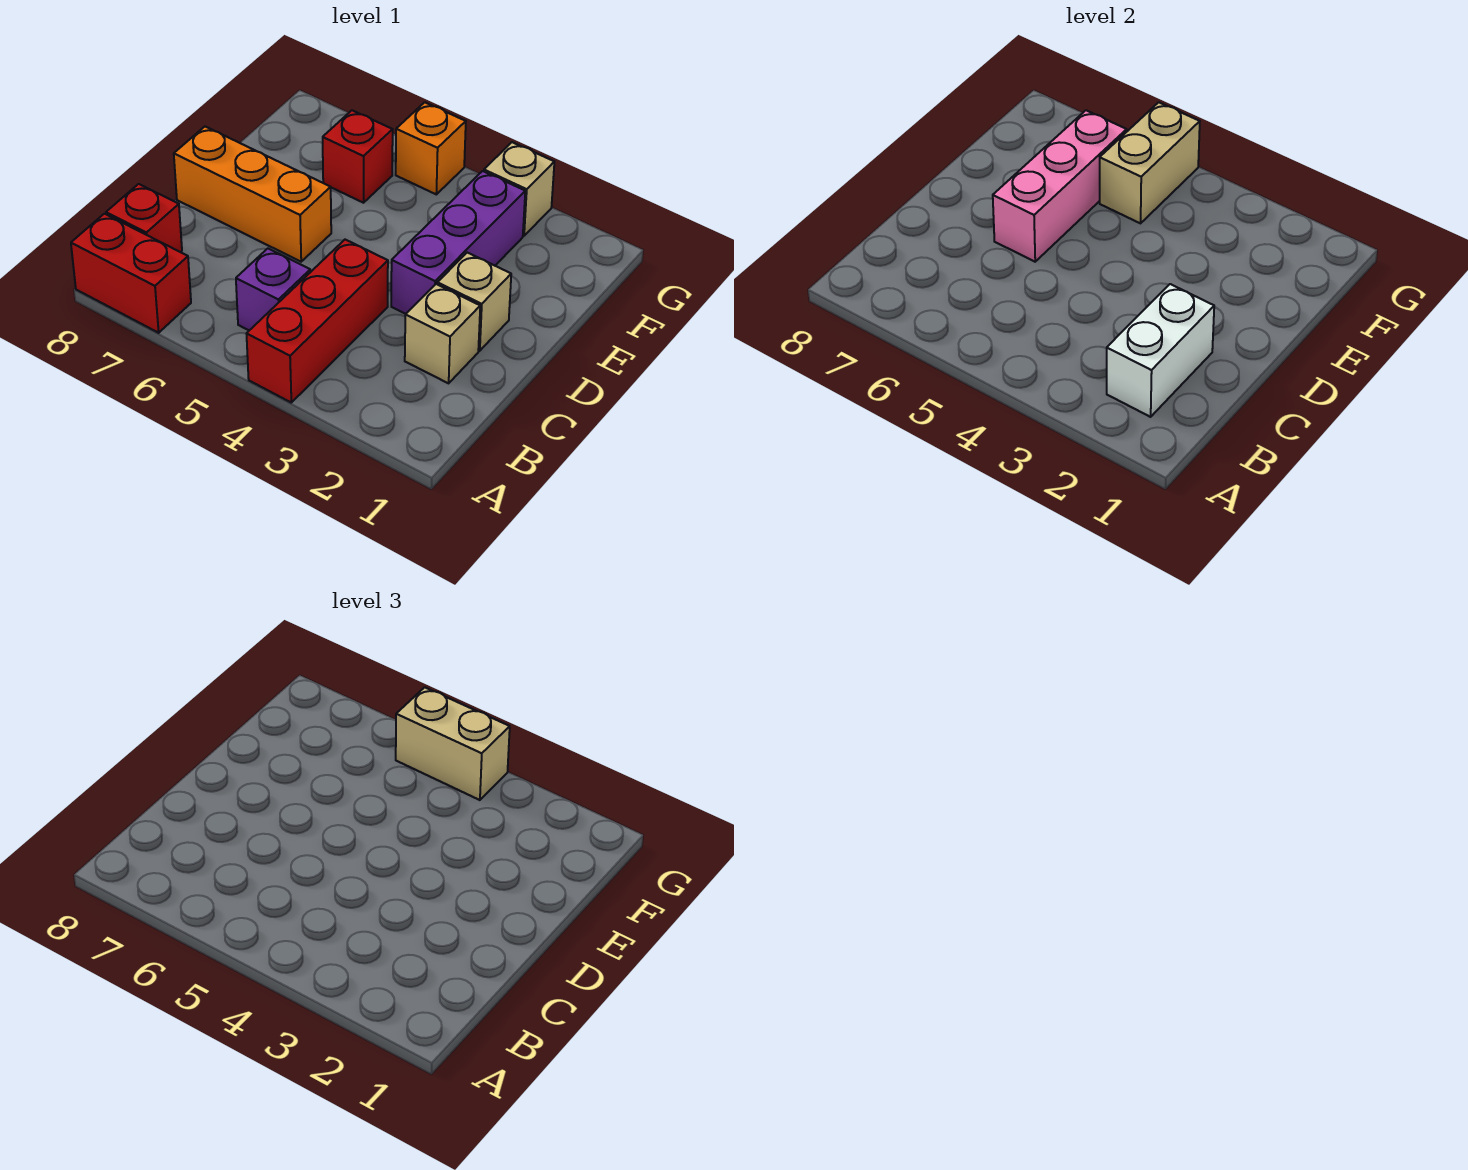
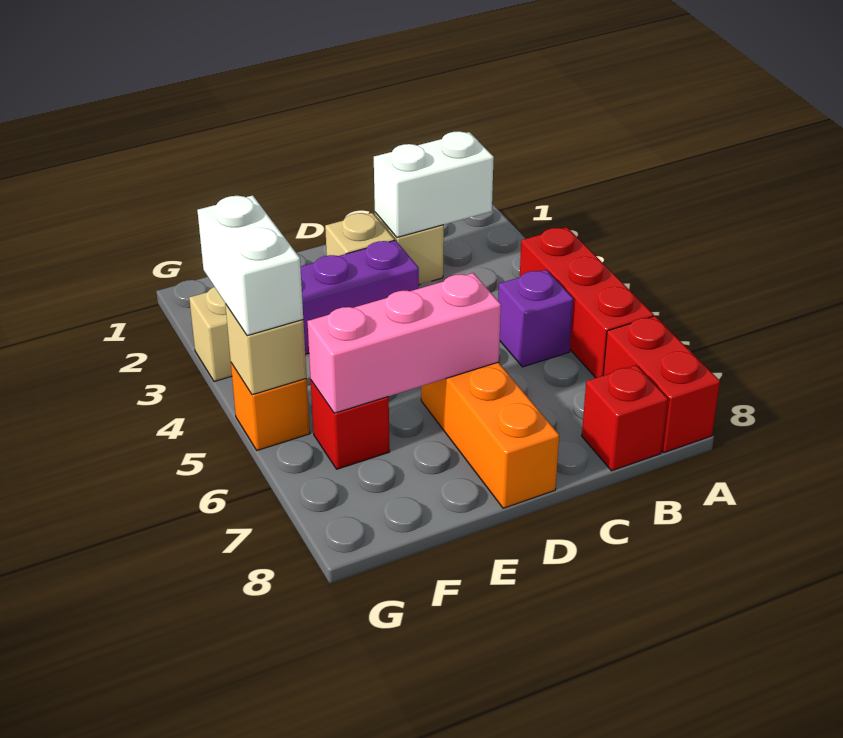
red brick A4:C4 level 1 -> red brick A4:A6 level 1
tan brick F5:G5 level 2 -> tan brick G5 level 2
tan brick G4:G5 level 3 -> white brick G4:G5 level 3

